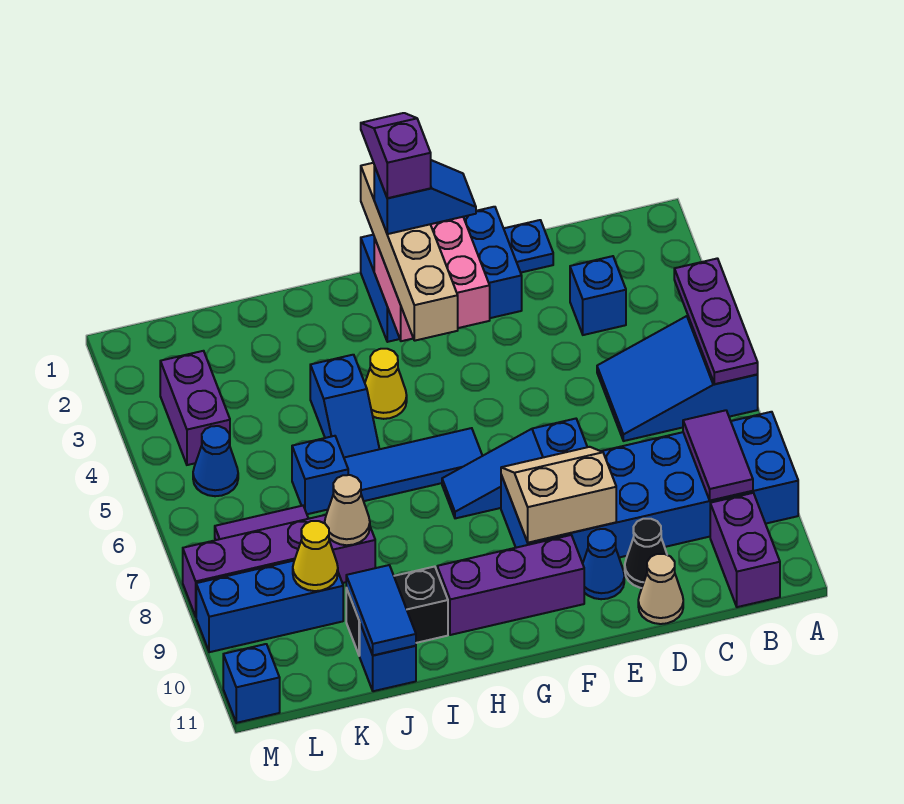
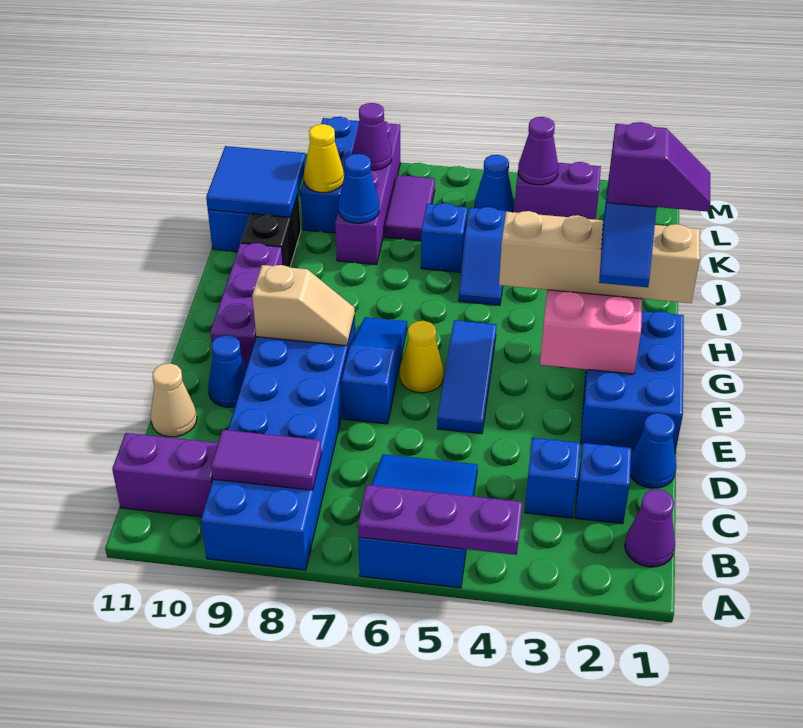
none -> purple cone B1 level 1
blue plate D1 level 1 -> blue cone D1 level 1
black cone D10 level 1 -> none
tan slope E8:F9 level 2 top 9 -> tan slope F8:F9 level 2 top 9
blue tile G6:I6 level 1 -> blue tile E5:G5 level 1
yellow cone H4 level 1 -> yellow cone F6 level 1
blue slope I4:I5 level 1 top 4 -> blue slope I5:J5 level 1 top J
tan cone J8 level 2 -> blue cone J8 level 2
blue tile J10:J11 level 2 -> blue tile J10:K11 level 2
none -> purple cone L4 level 2
none -> purple cone L8 level 2
blue brick M11 level 1 -> blue brick C2 level 1

